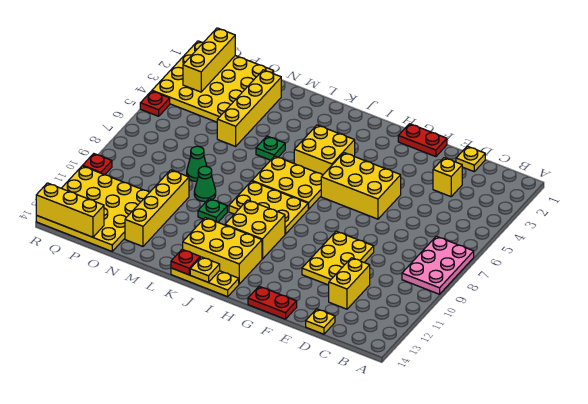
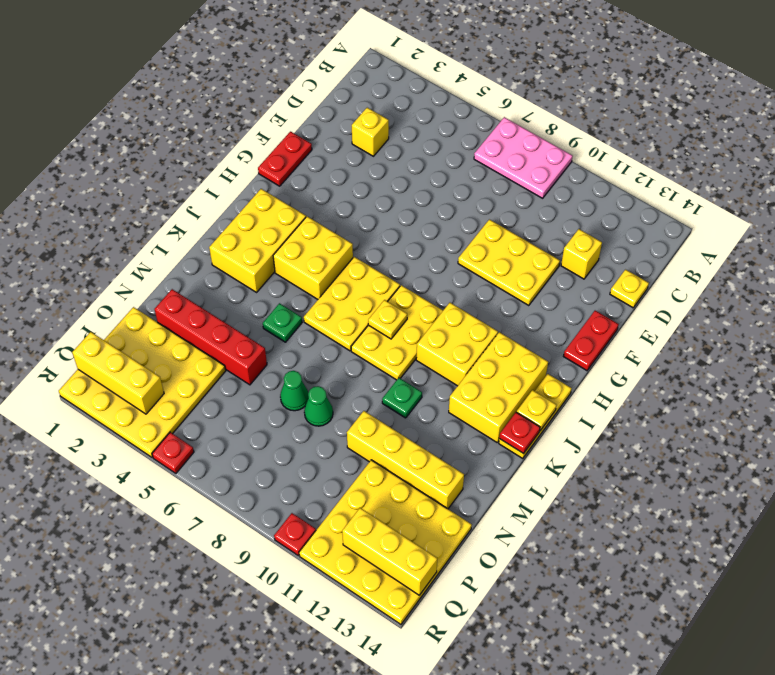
yellow plate D1 level 1 -> yellow plate J8 level 2
yellow brick D11:D12 level 1 -> yellow brick D12 level 1
yellow brick F5:H6 level 1 -> yellow brick I2:K3 level 1
green cone M9 level 1 -> green cone N7 level 1
yellow brick N2:N5 level 1 -> red brick N2:N5 level 1
yellow brick P14:R14 level 2 -> yellow brick Q12:Q14 level 2

